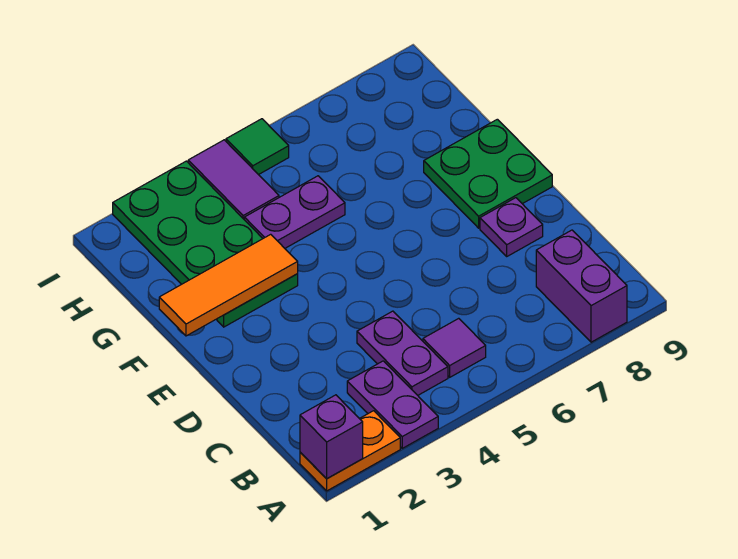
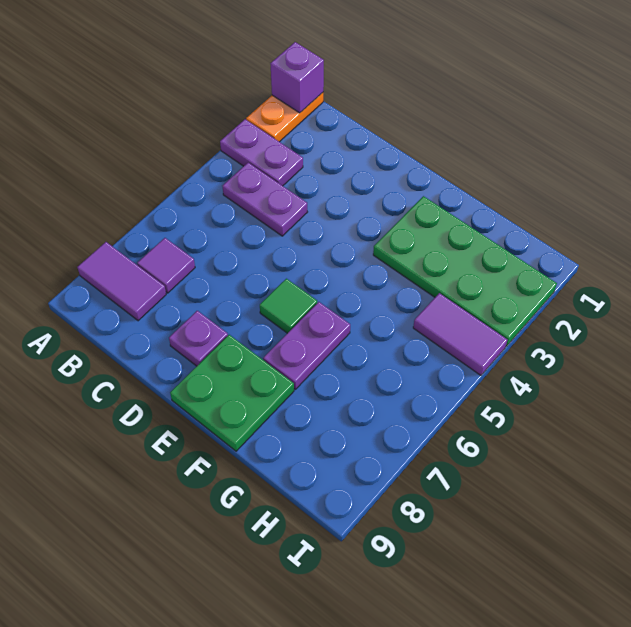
purple brick A8:B8 level 1 -> purple tile A8:B8 level 1
purple tile B5 level 1 -> purple tile B7 level 1
orange tile F1:F3 level 2 -> none
purple plate G4:G5 level 1 -> purple plate F6:F7 level 1
green tile I5 level 1 -> green tile E6 level 1

